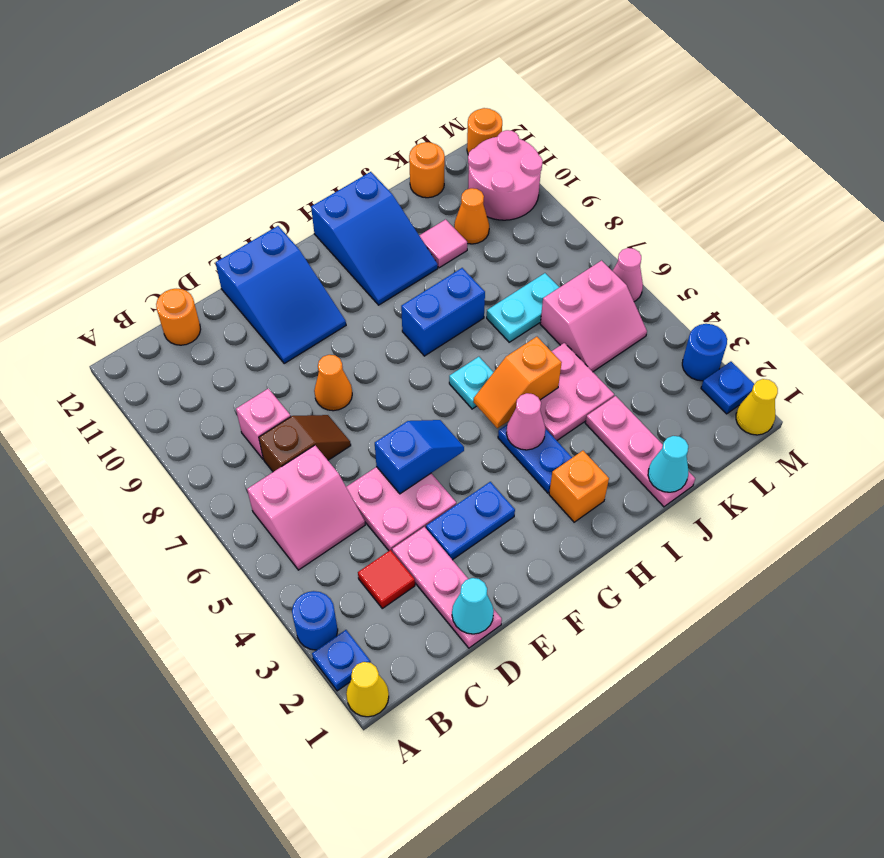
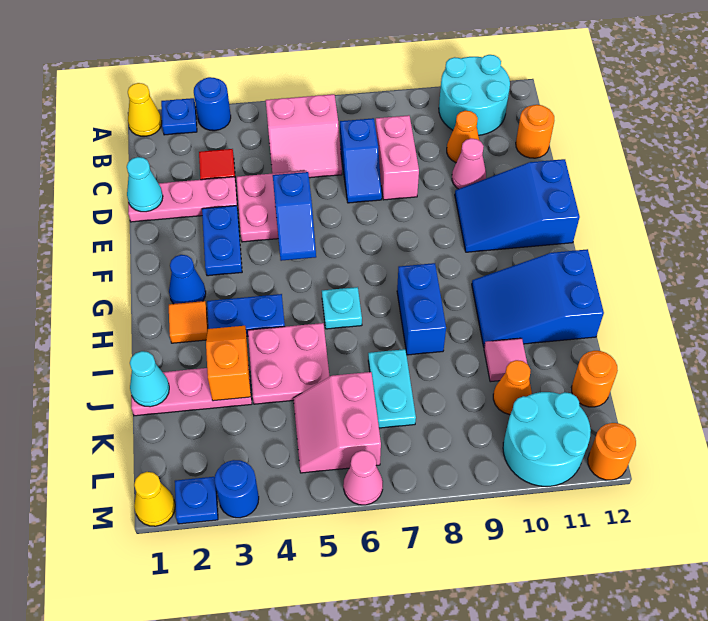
none -> cyan round brick A10:B11 level 1
pink slope B5:C6 level 1 top 6 -> pink slope B5:C6 level 1 top B
brown slope C7:D7 level 1 top C -> blue slope C7:D7 level 1 top C
pink brick C8 level 1 -> pink brick C8:D8 level 1
orange cone E8 level 1 -> orange cone C10 level 1
none -> blue cone G2 level 1
orange brick H2 level 1 -> orange tile H2 level 1
pink cone H4 level 2 -> pink cone D10 level 1
orange slope H5:I5 level 2 top I -> orange slope I3:J3 level 2 top J
pink round brick L10:M11 level 1 -> cyan round brick L10:M11 level 1

